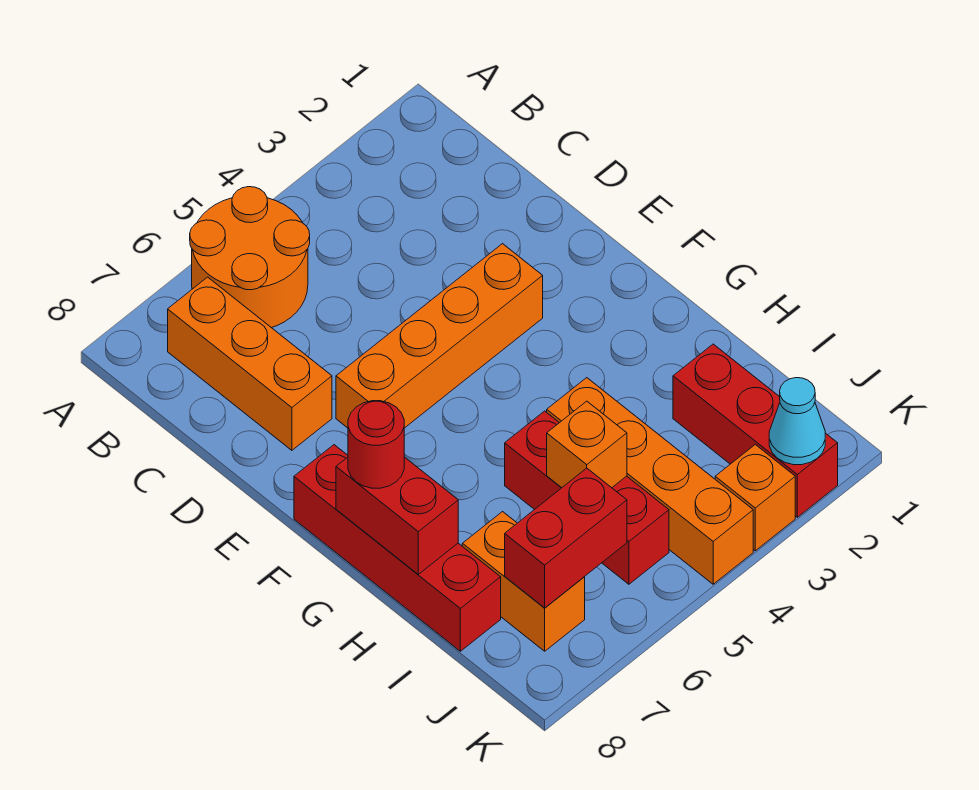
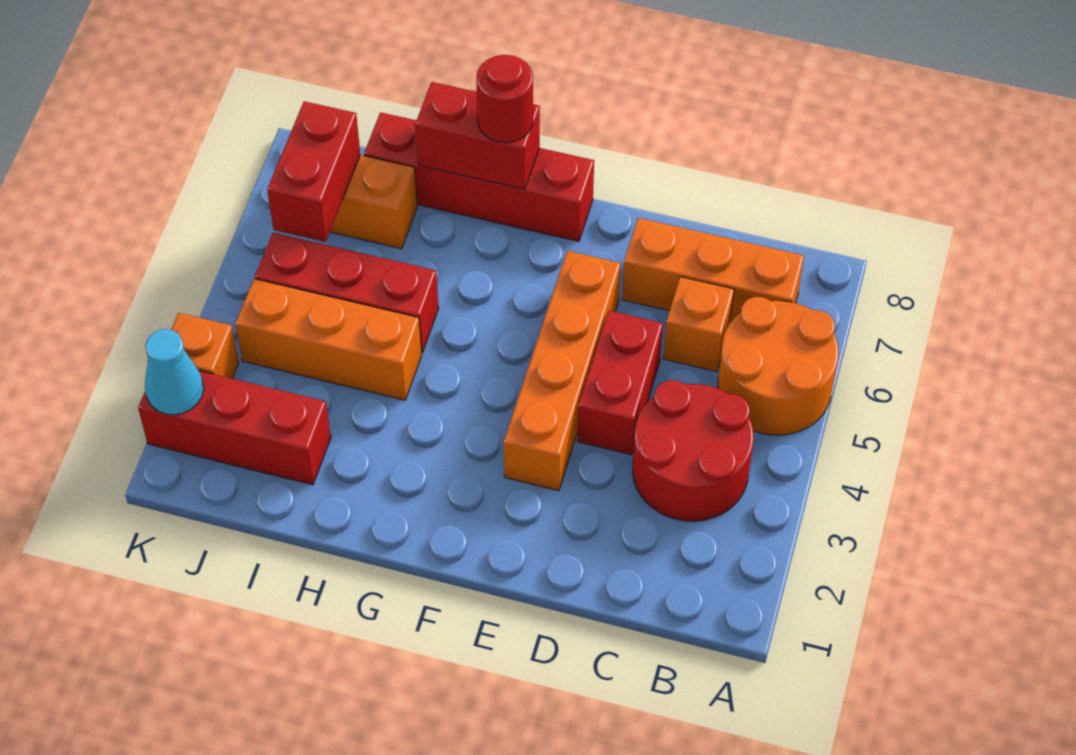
none -> red round brick B3:C4 level 1
none -> red brick D4:D5 level 1
orange brick H4:K4 level 1 -> orange brick H4:J4 level 1
orange brick I5 level 2 -> orange brick C6 level 1

